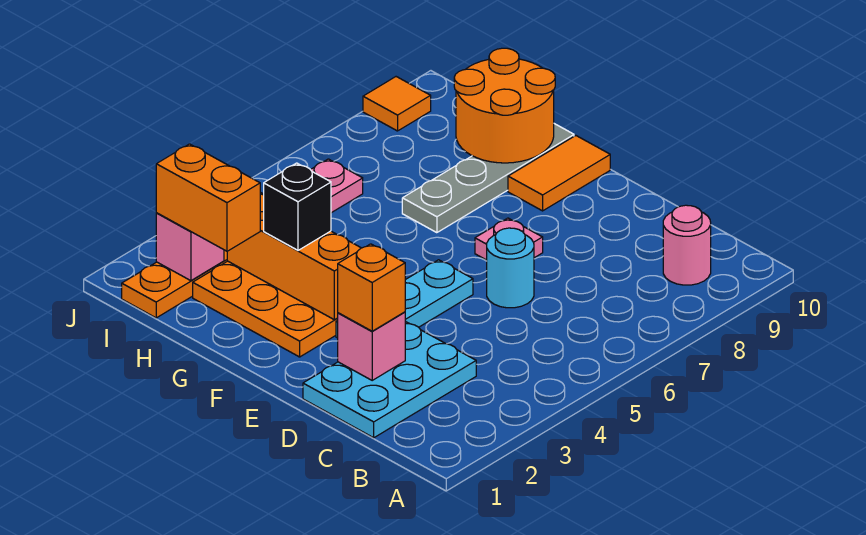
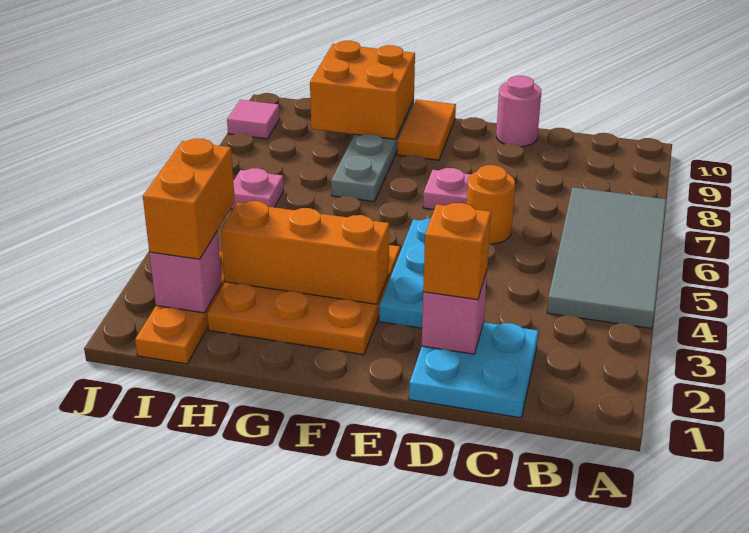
none -> grey tile A4:B7 level 1
pink round brick B9 level 1 -> pink round brick D10 level 1
cyan plate C1:D3 level 1 -> cyan plate C1:D2 level 1
cyan round brick D6 level 1 -> orange round brick D6 level 1
black brick G3 level 3 -> none
orange round brick G9:H10 level 2 -> orange brick G9:H10 level 2
orange brick H2:I2 level 3 -> orange brick I2:I3 level 3
orange tile J9 level 1 -> pink tile J9 level 1

